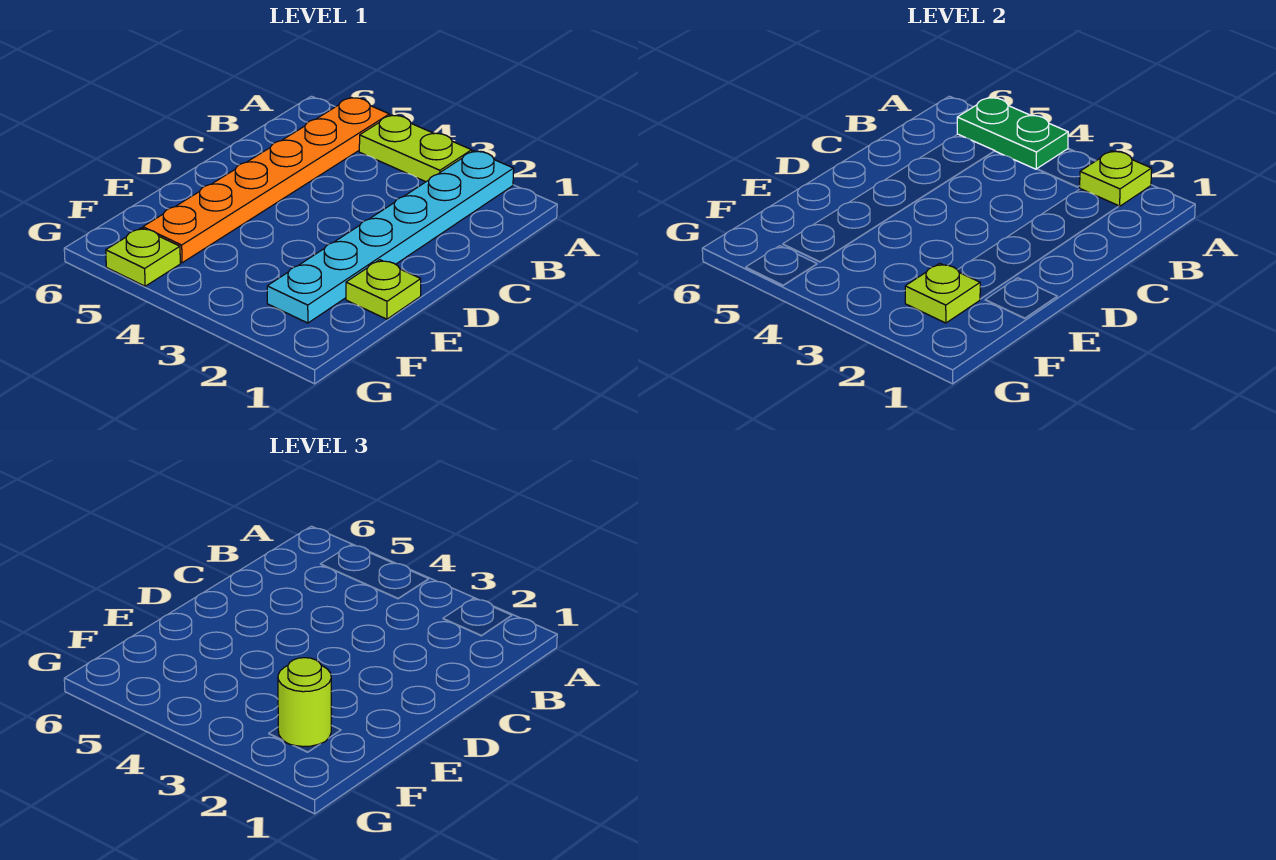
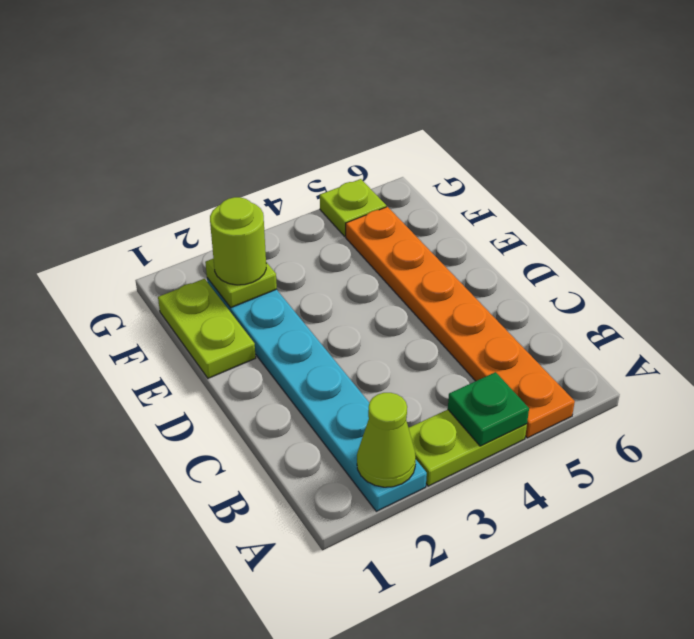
lime plate A2 level 2 -> lime cone A2 level 2
green plate A4:A5 level 2 -> green plate A4 level 2
lime plate E1 level 1 -> lime plate E1:F1 level 1

